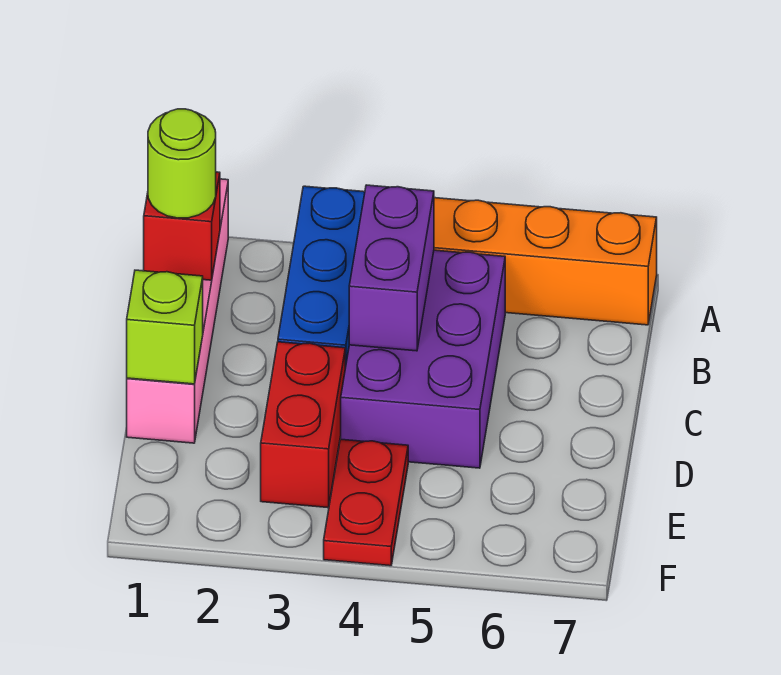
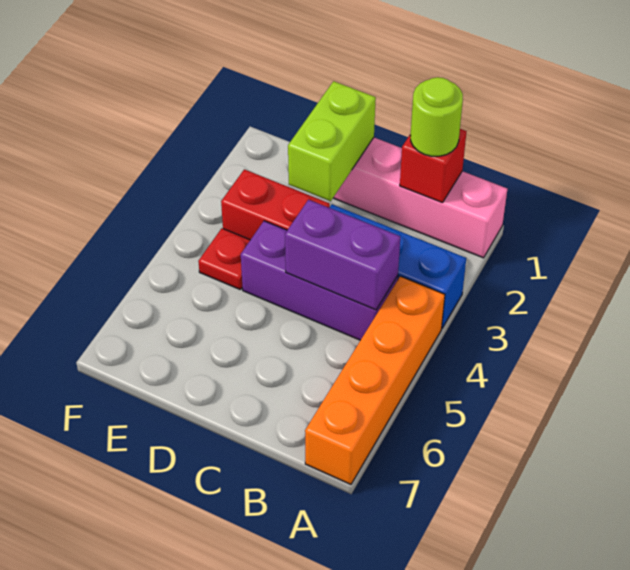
purple brick B4:D5 level 1 -> purple brick B4:D4 level 1
lime brick D1 level 2 -> lime brick D1:D2 level 2
red plate E4:F4 level 1 -> red plate E4 level 1

